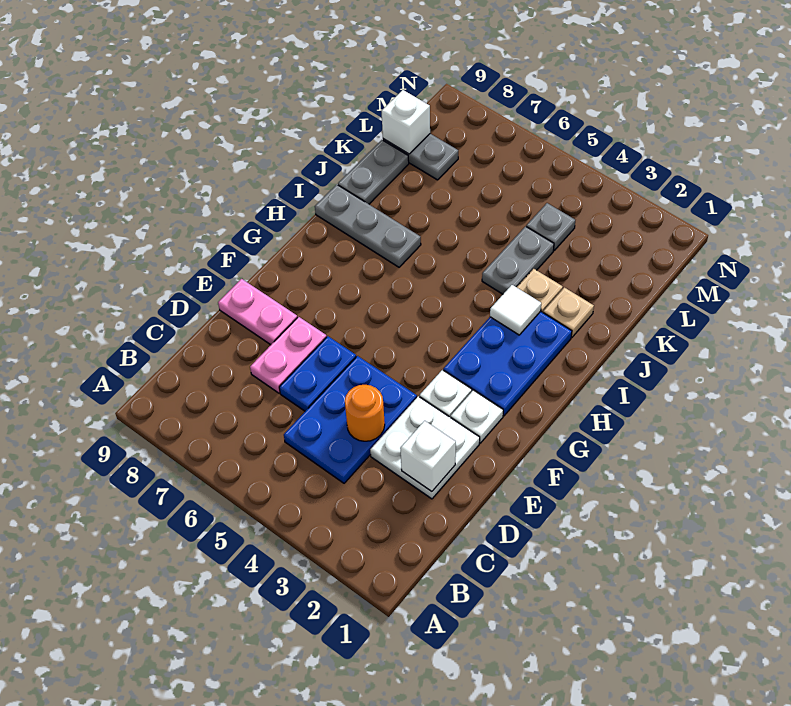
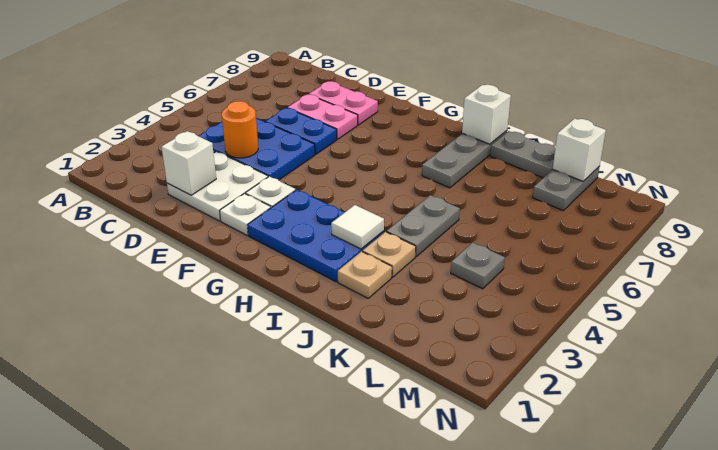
pink plate E8:E9 level 1 -> pink plate D8:E8 level 1
none -> white brick I9 level 2
grey plate J4:K4 level 1 -> grey plate J4:J5 level 1

